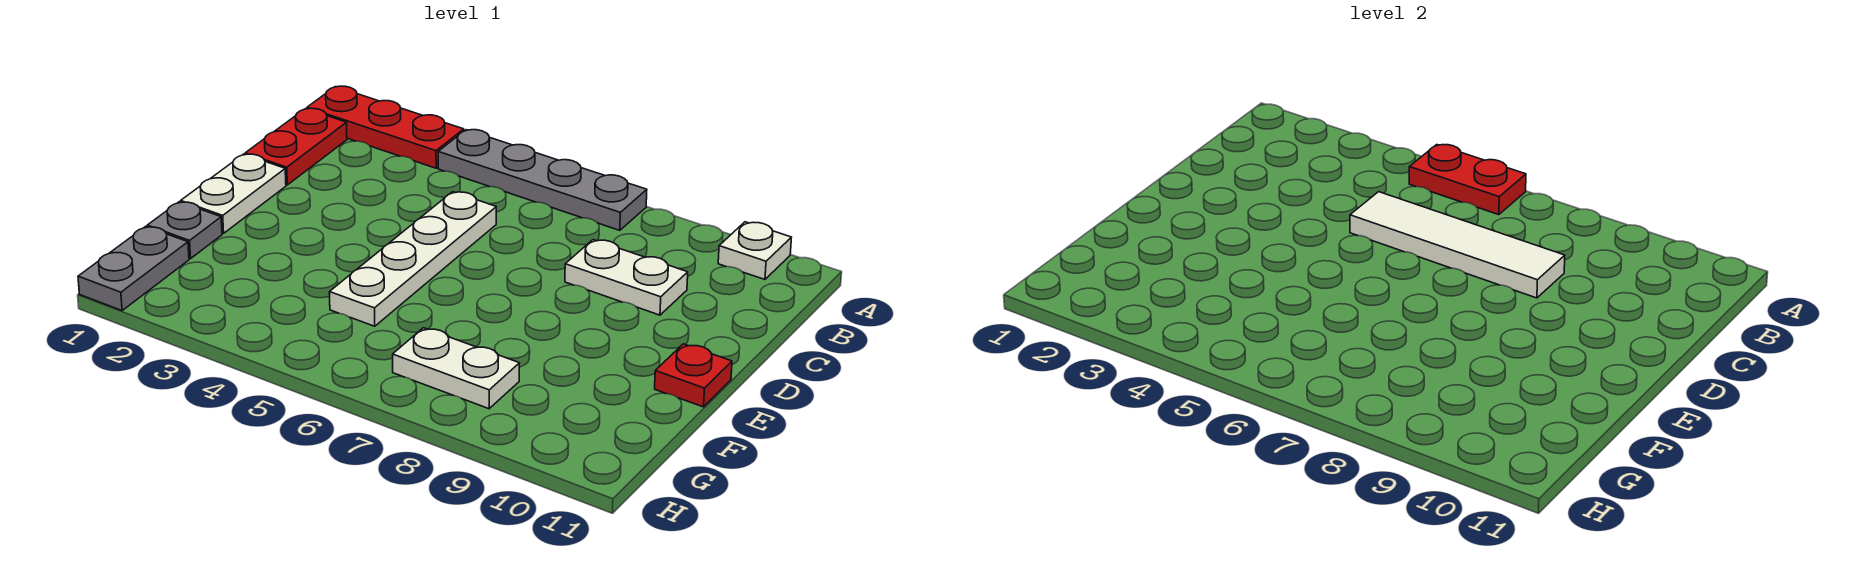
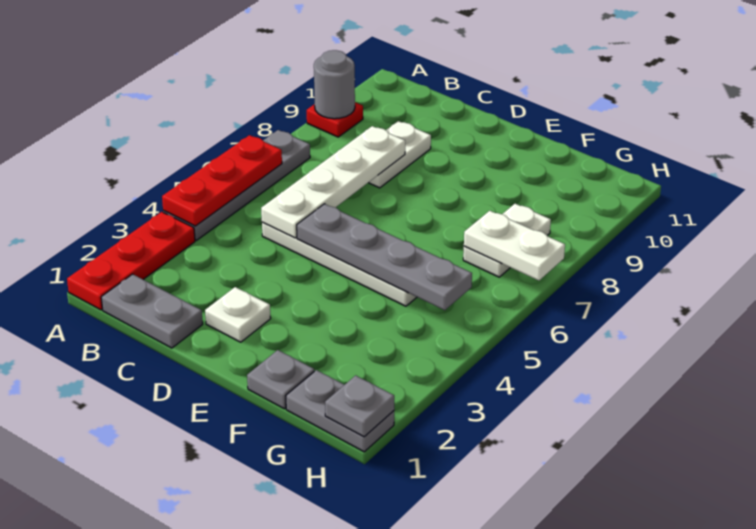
red plate A5:A6 level 2 -> red plate A4:A6 level 2
none -> grey round brick A9 level 2
white plate A10 level 1 -> white plate D2 level 1
red plate B1:C1 level 1 -> grey plate B1:C1 level 1
white tile C5:C8 level 2 -> white plate C5:C8 level 2
white plate D1:E1 level 1 -> white plate G7:H7 level 2
none -> grey plate D5:G5 level 2
red plate E11 level 1 -> red plate A9 level 1
none -> grey plate H1 level 2

